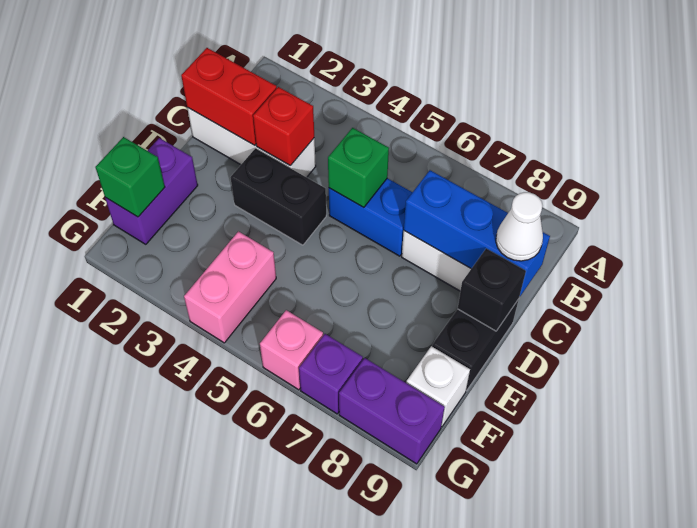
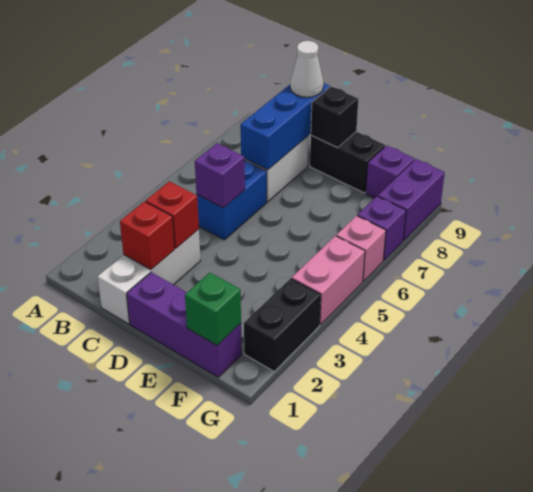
red brick C1:C2 level 2 -> red brick C2 level 2
green brick C5 level 2 -> purple brick C5 level 2
black brick D3:D4 level 1 -> black brick G2:G3 level 1
purple brick E1:F1 level 1 -> purple brick D1:F1 level 1
pink brick F4:G4 level 1 -> pink brick G4:G5 level 1
white brick F9 level 1 -> purple brick F9 level 1

